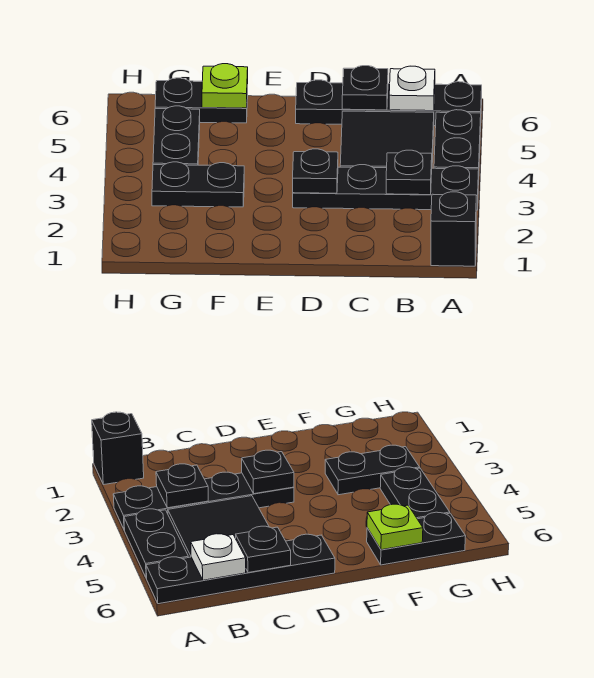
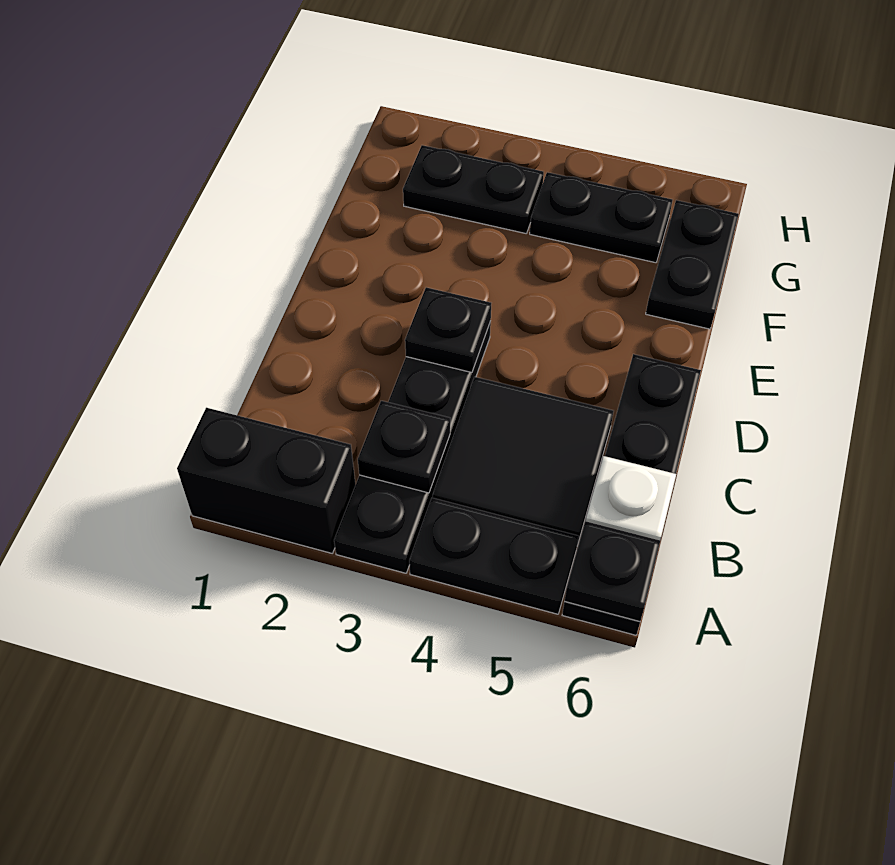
black brick A1 level 1 -> black brick A1:A2 level 1
black plate C6 level 2 -> black plate A6 level 2
black plate F3:G3 level 1 -> black plate G2:G3 level 1
lime plate F6 level 2 -> none

